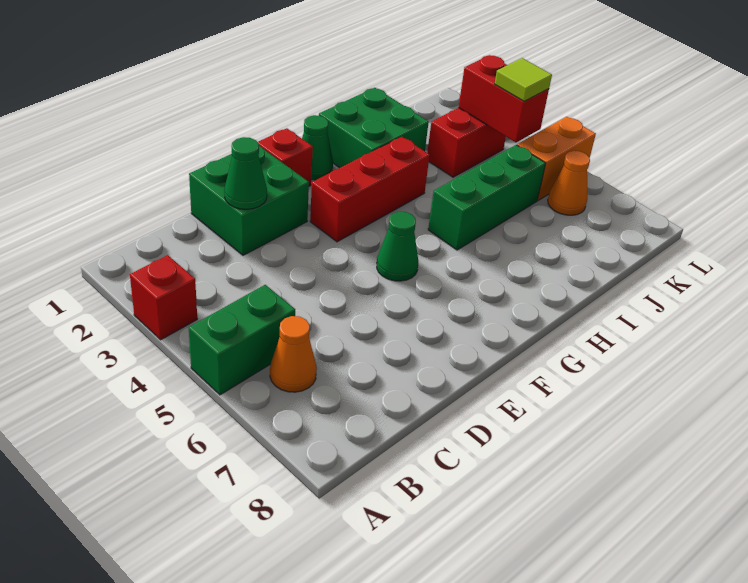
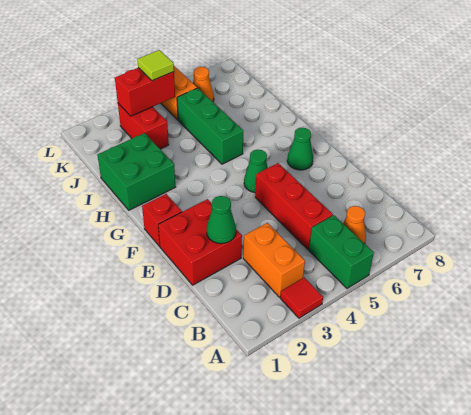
red brick A3 level 1 -> red tile A3 level 1
none -> orange brick B3:C3 level 1
green brick D1:E2 level 1 -> red brick D1:E2 level 1
red brick F3:H3 level 1 -> red brick C5:E5 level 1
green cone G1 level 1 -> green cone F7 level 1

